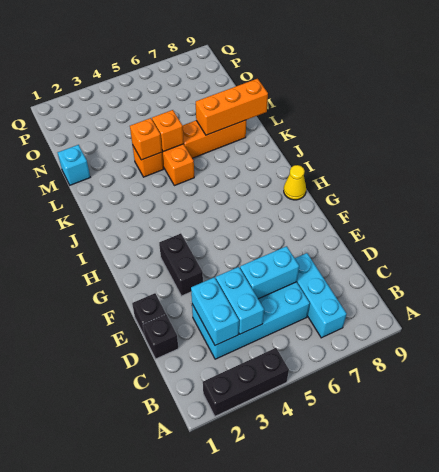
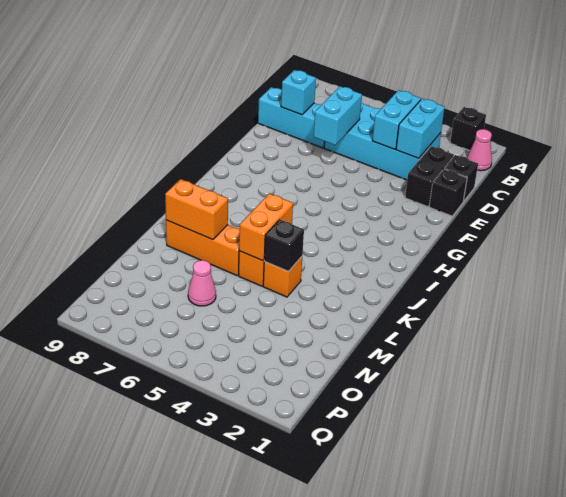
black brick A2:A4 level 1 -> black brick A2 level 1
none -> pink cone B1 level 1
cyan brick B7:D7 level 1 -> cyan brick D7:D9 level 1
cyan brick D5:D6 level 2 -> cyan brick D6:E6 level 2
black brick F3:G3 level 1 -> black brick D2:E2 level 1
yellow cone H9 level 1 -> none
orange brick L4 level 2 -> black brick L4 level 2
orange brick L5 level 2 -> orange brick K5:L5 level 2
orange brick L7:L9 level 2 -> orange brick L7:L8 level 2
cyan brick M1 level 1 -> cyan brick D8 level 2
none -> pink cone N6 level 1

